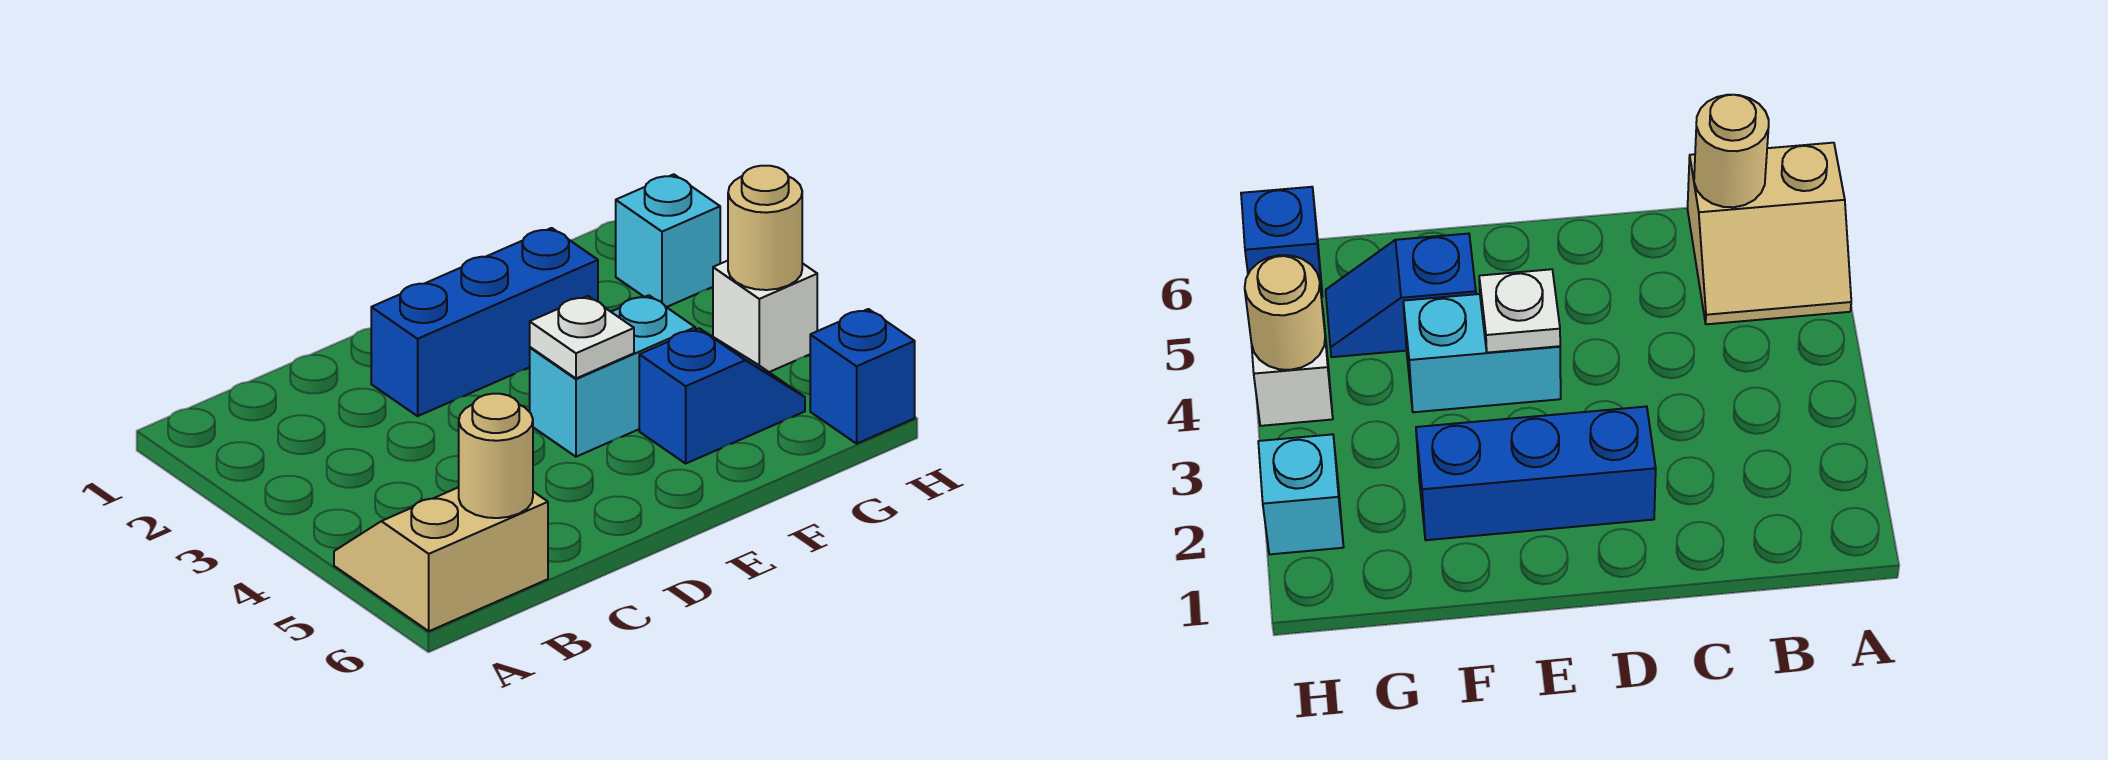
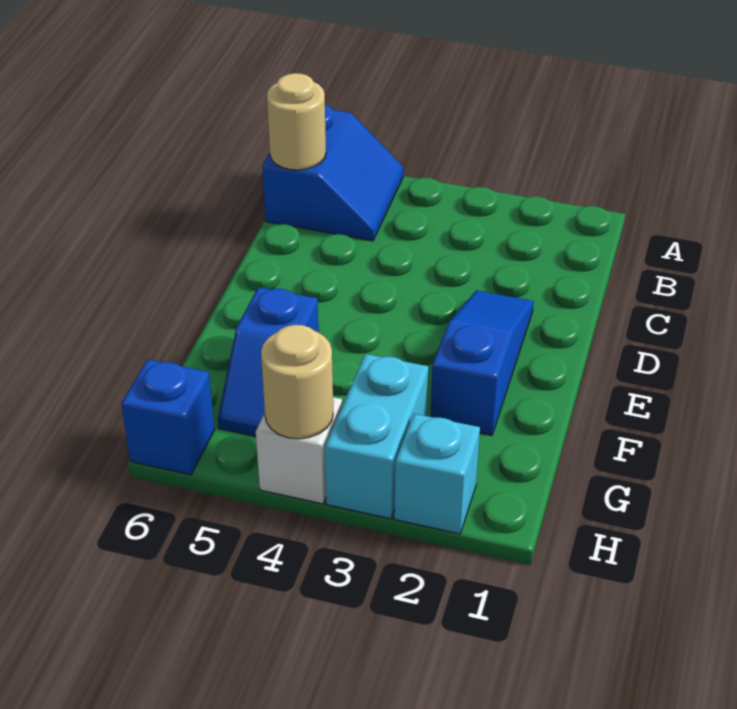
tan slope A5:B6 level 1 top 6 -> blue slope A5:B6 level 1 top 6
blue brick D2:F2 level 1 -> blue slope D2:F2 level 1 top F
cyan brick E4:F4 level 1 -> cyan brick G3:H3 level 1
white plate E4 level 2 -> none

